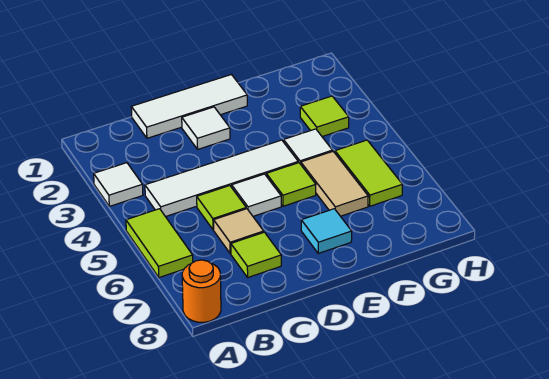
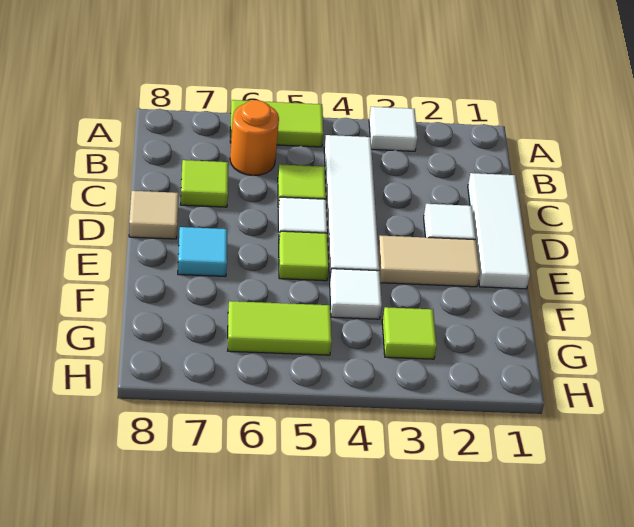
orange round brick A8 level 1 -> orange round brick B6 level 1
tan tile C6 level 1 -> tan tile D8 level 1
tan tile F5:F6 level 1 -> tan tile E2:E3 level 1

